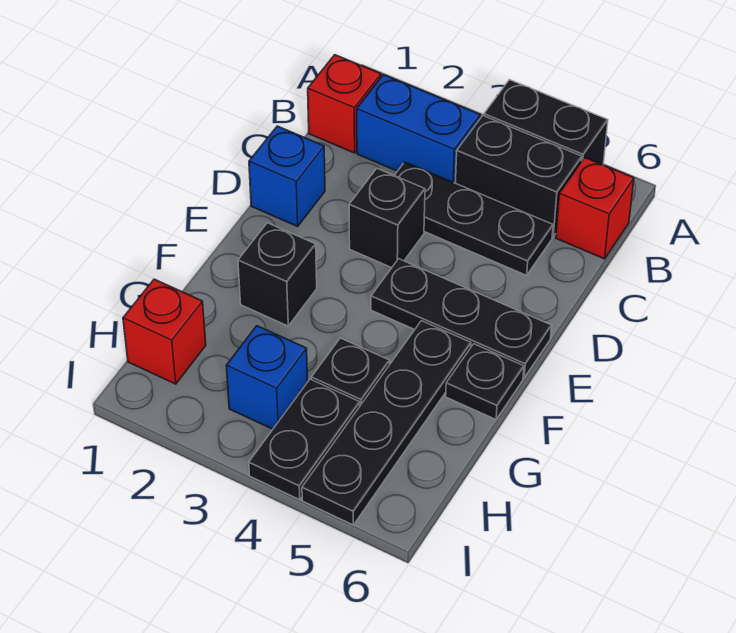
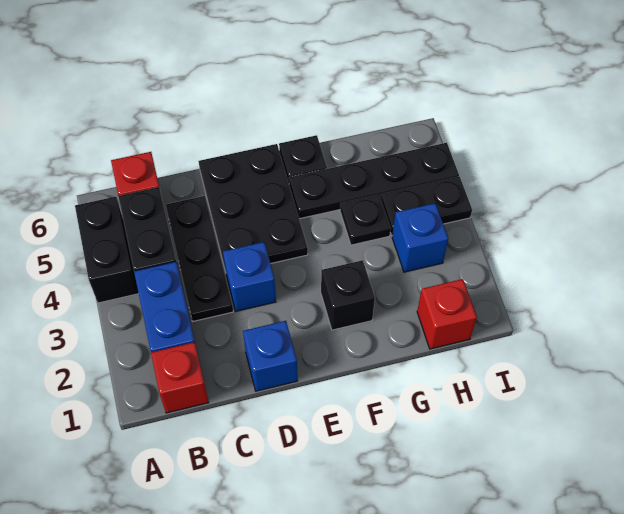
black brick D3 level 1 -> blue brick D3 level 1
black plate E4:E6 level 1 -> black plate D4:E6 level 1

